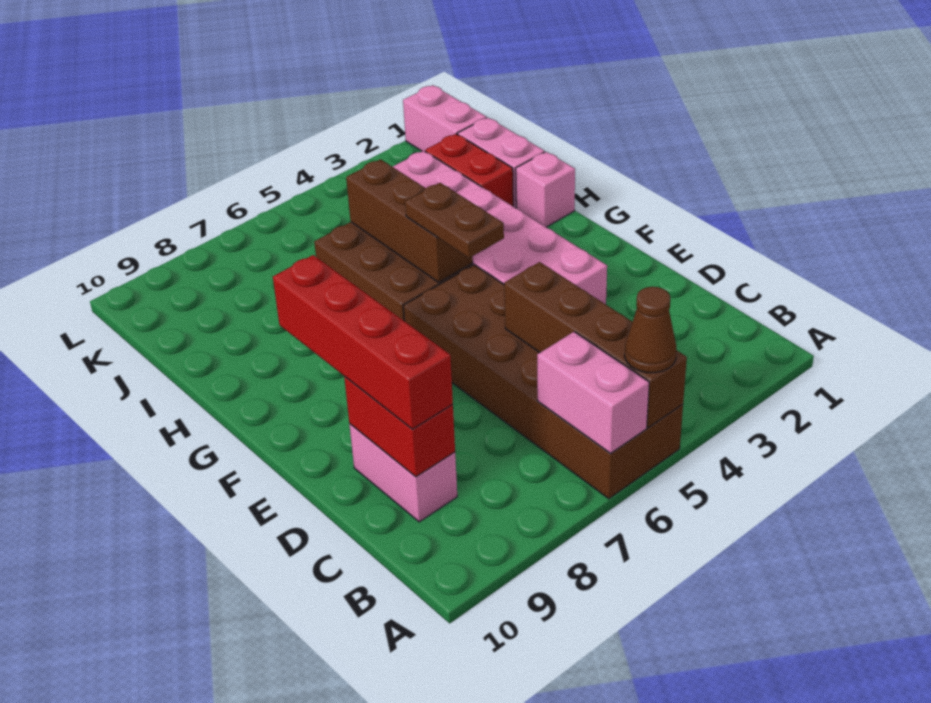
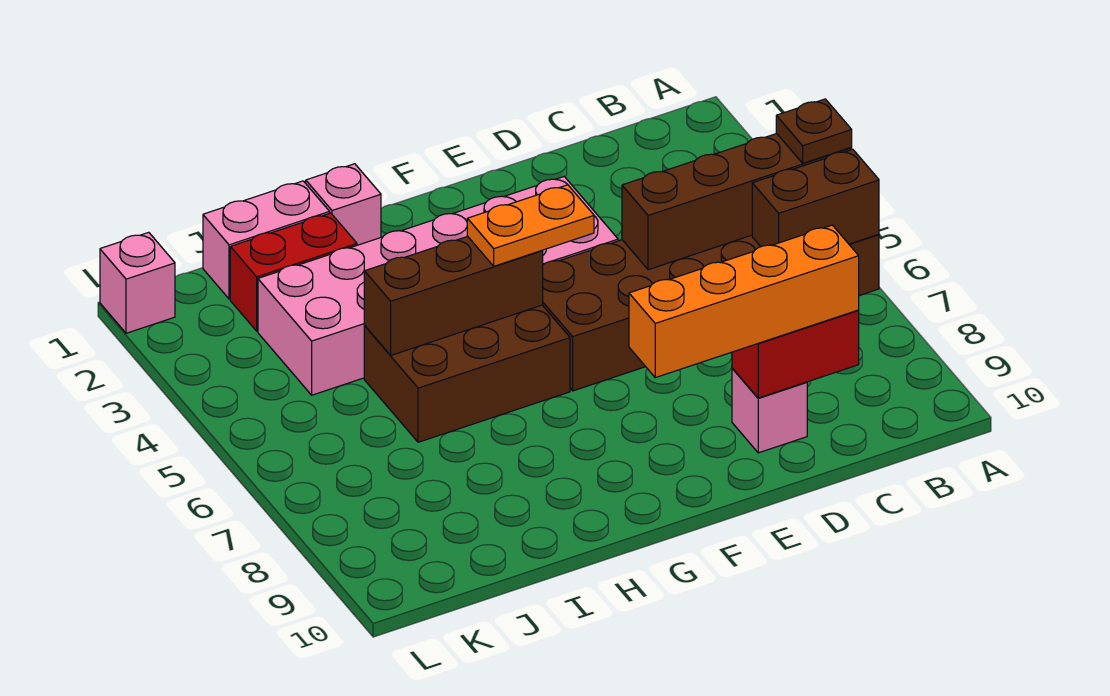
brown cone A5 level 3 -> brown plate A5 level 3
pink brick A6:B6 level 2 -> brown brick A6:B6 level 2
pink brick C9:D9 level 1 -> pink brick D9 level 1
red brick C9:F9 level 3 -> orange brick C9:F9 level 3
brown plate F5:G5 level 3 -> orange plate F5:G5 level 3
pink brick K1:L1 level 1 -> pink brick L1 level 1

